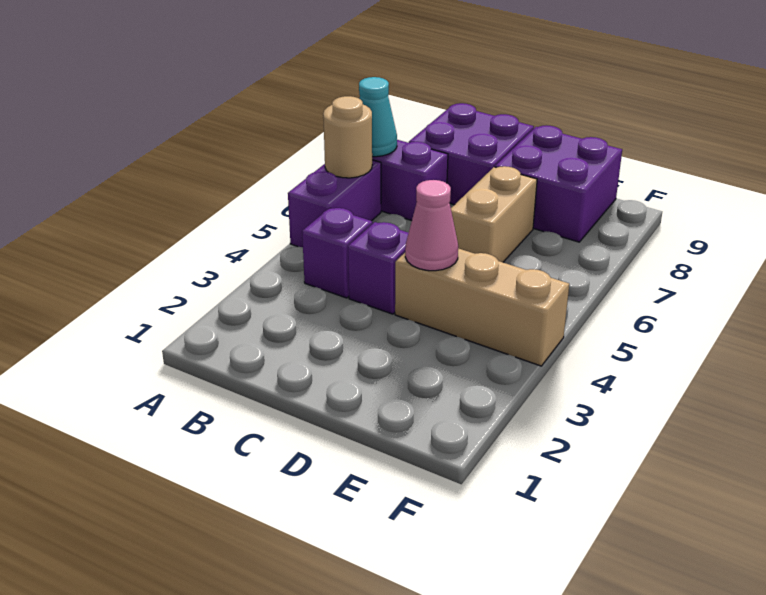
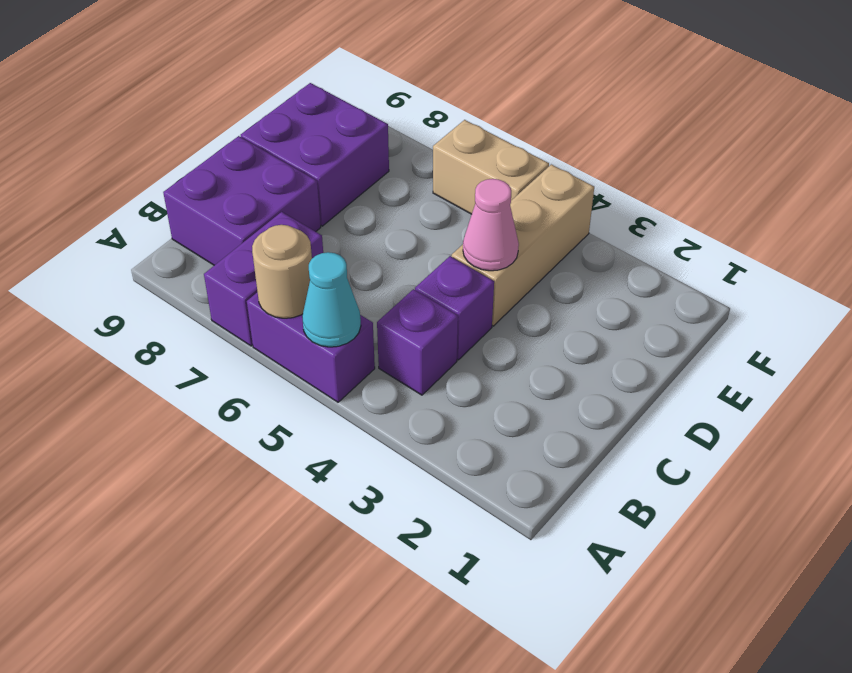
cyan cone A7 level 2 -> cyan cone A5 level 2
tan brick D6:D7 level 1 -> tan brick F5:F6 level 1

